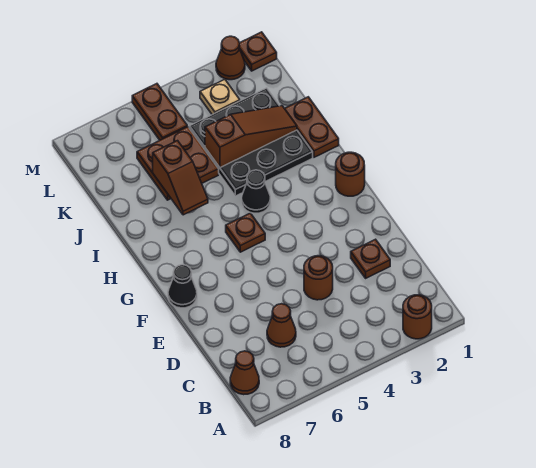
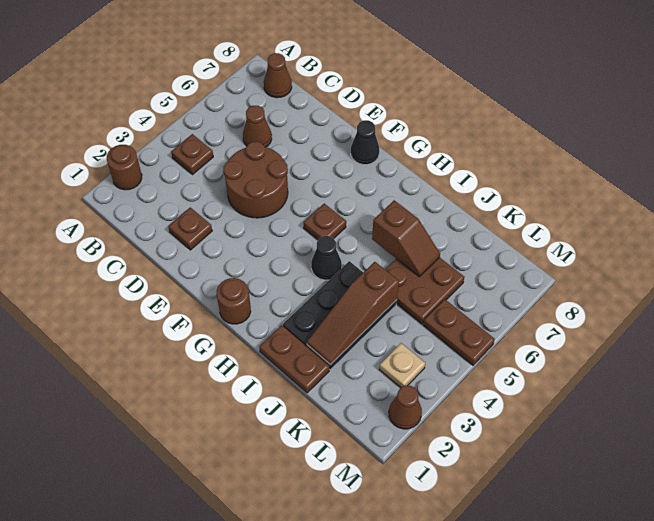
brown round brick D4 level 1 -> brown round brick D4:E5 level 1
black plate I2:K4 level 1 -> black plate I2:J4 level 1
brown slope I6:J6 level 2 top J -> brown slope I6:J6 level 2 top I
brown plate M1 level 1 -> brown plate B4 level 1

